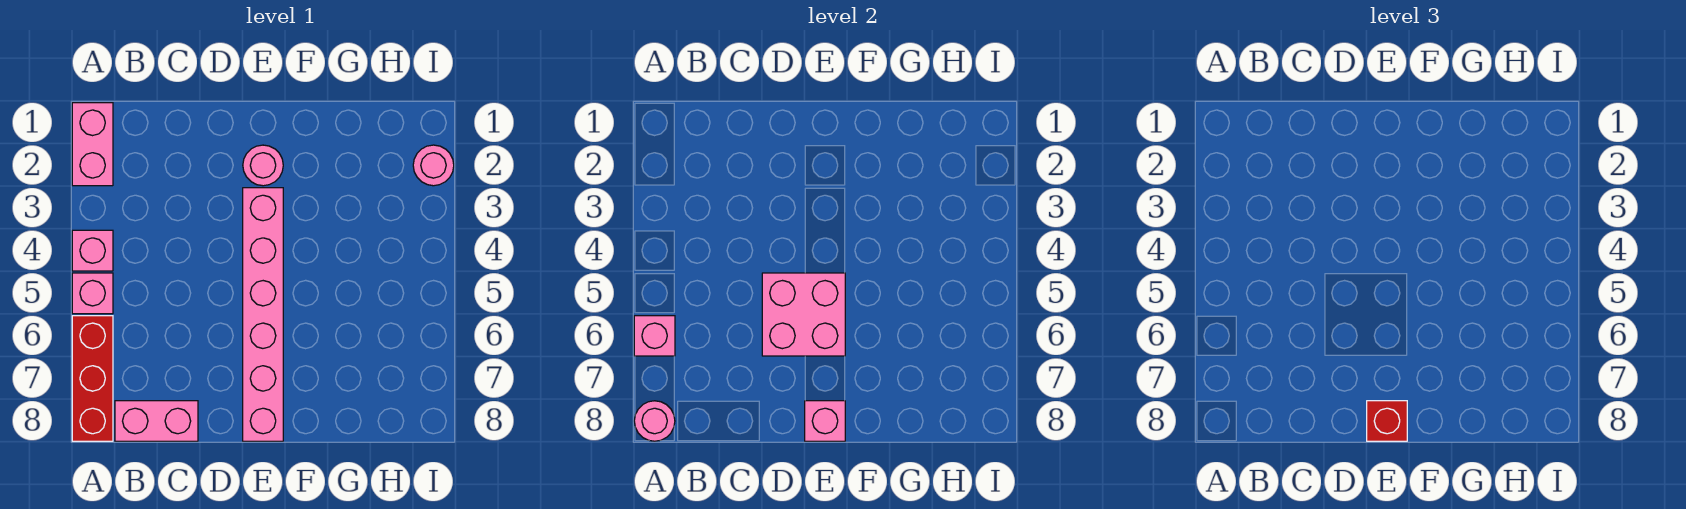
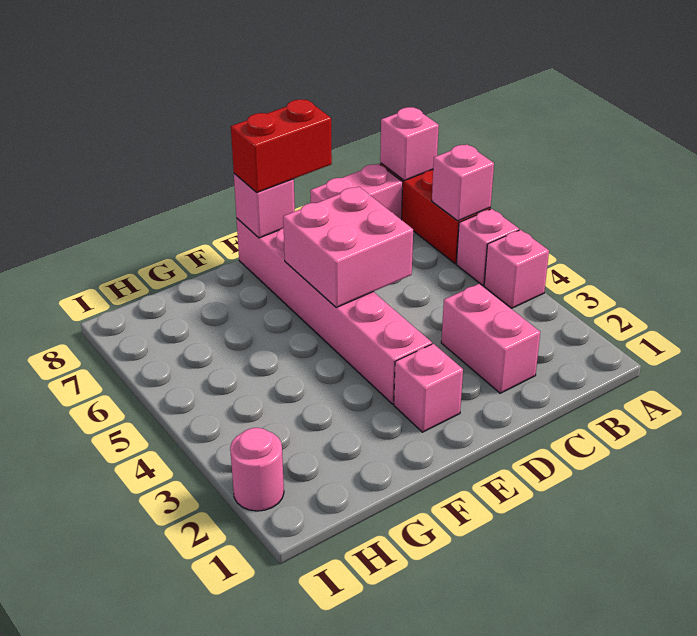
pink brick A1:A2 level 1 -> pink brick C2:C3 level 1
pink round brick A8 level 2 -> pink brick A8 level 2
pink round brick E2 level 1 -> pink brick E2 level 1
red brick E8 level 3 -> red brick D8:E8 level 3

